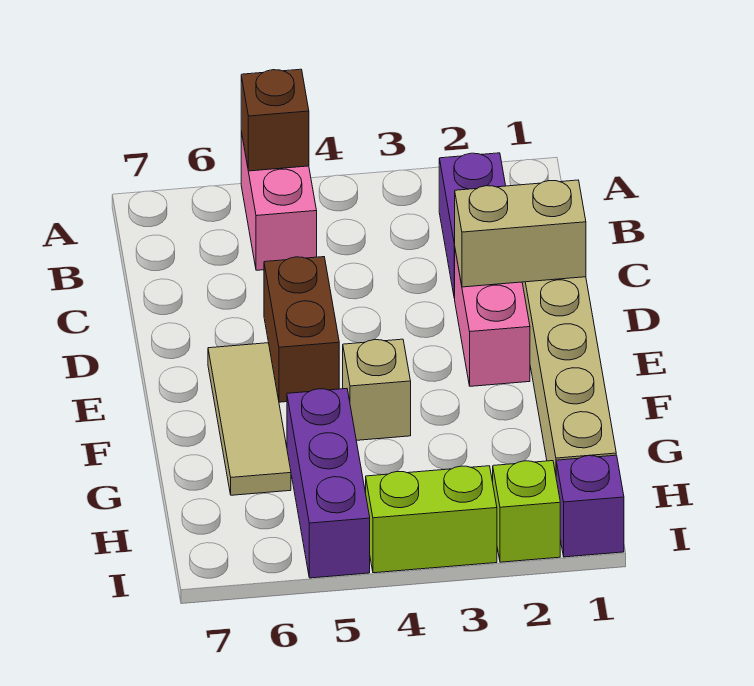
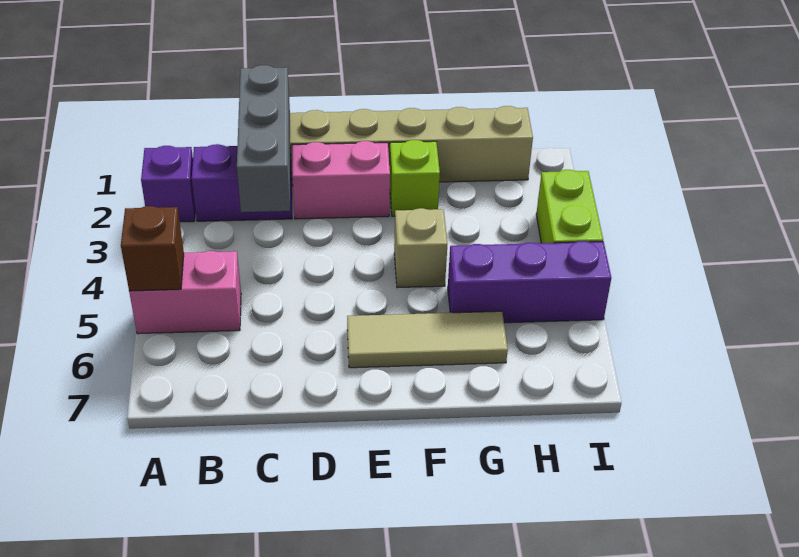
none -> grey brick C1:C3 level 2
tan brick D1:D2 level 2 -> none
brown brick D5:E5 level 1 -> none
purple brick I1 level 1 -> purple brick A2 level 1
lime brick I2 level 1 -> lime brick F2 level 1

